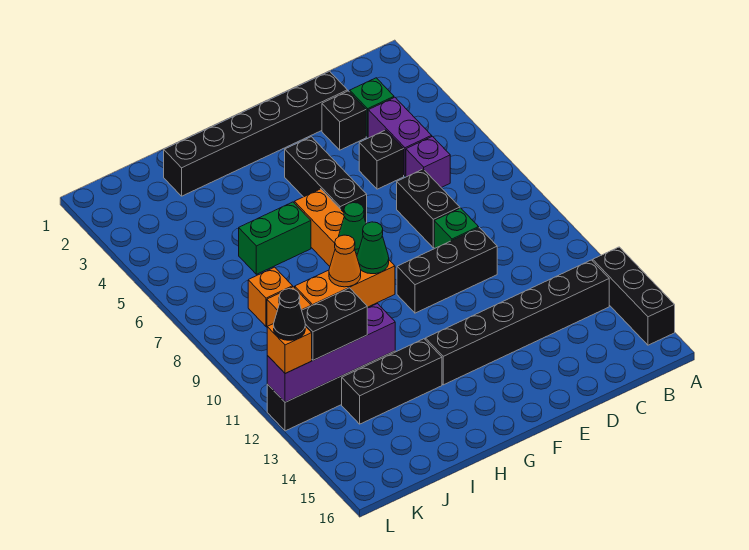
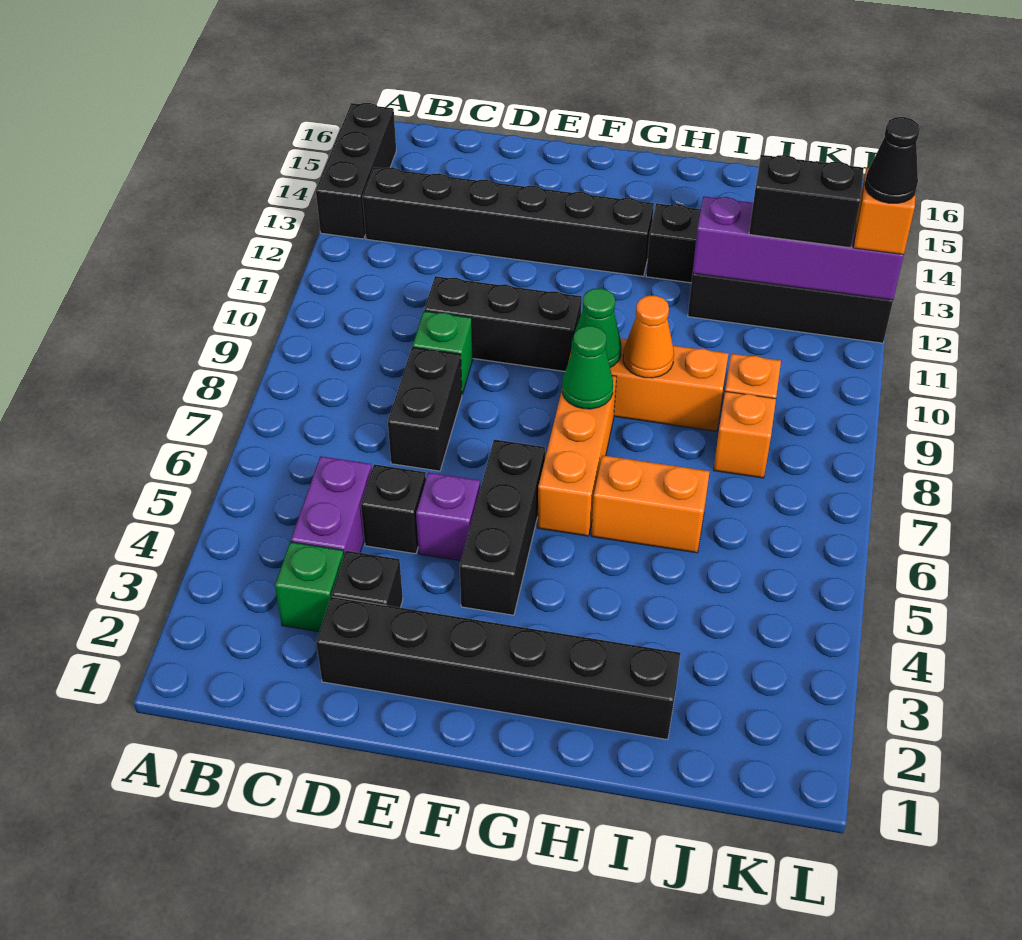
purple brick C6 level 1 -> purple brick E5 level 1
green brick H6:I6 level 1 -> orange brick H6:I6 level 1

